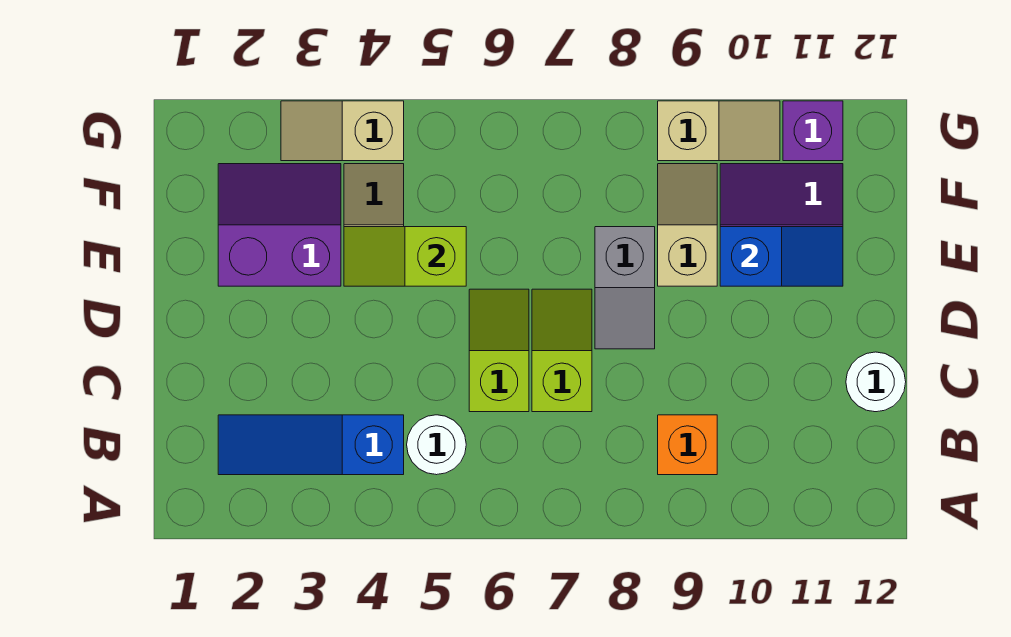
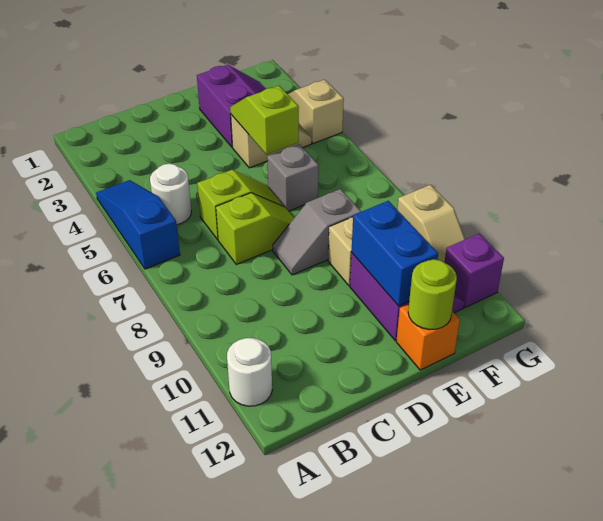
blue slope B2:B4 level 1 top 4 -> blue slope A4:A6 level 1 top 6
orange brick B9 level 1 -> orange brick E12 level 1
white round brick C12 level 1 -> white round brick A11 level 1
none -> grey brick E6 level 1
blue slope E10:E11 level 2 top 10 -> blue brick E10:E11 level 2
none -> lime round brick E12 level 2

